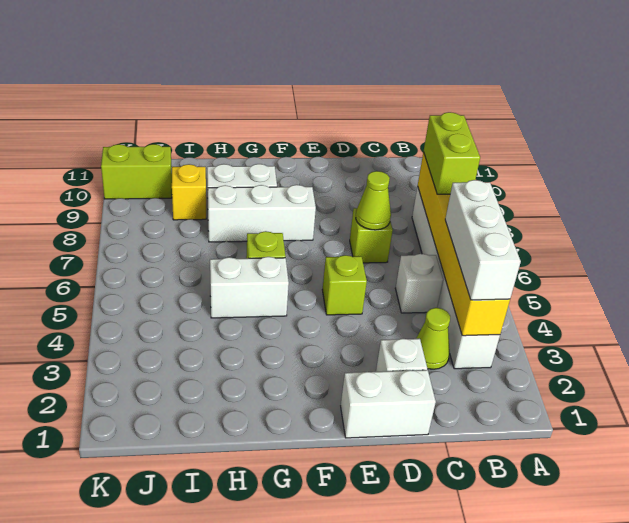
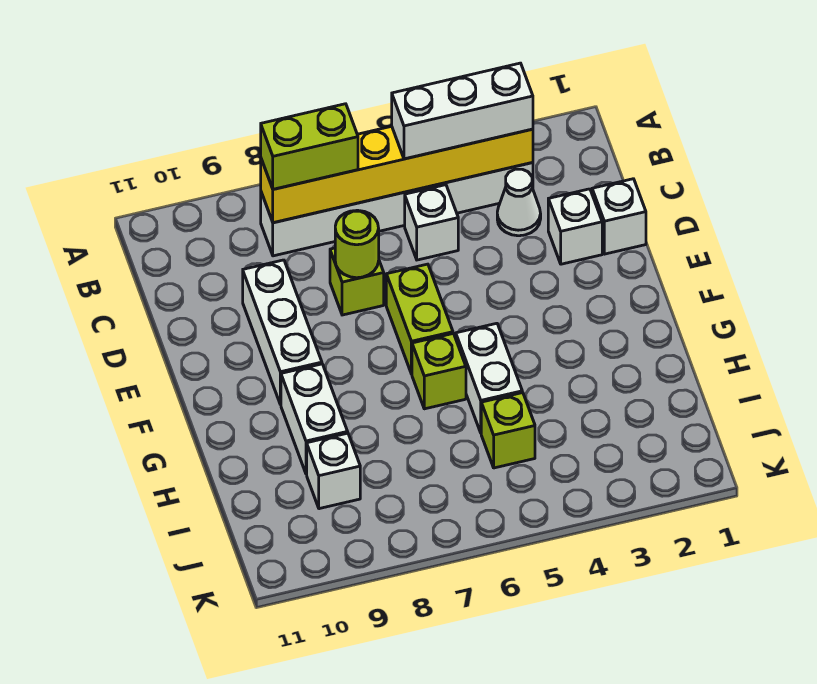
lime cone C3 level 1 -> white cone C3 level 1
white brick D1:E1 level 1 -> white brick D1 level 1
lime cone D7 level 2 -> lime round brick D7 level 2
lime brick E5 level 1 -> lime brick I5 level 1
white brick F8:H8 level 1 -> white brick D9:F9 level 1
yellow brick I9 level 1 -> white brick I9 level 1
lime brick J10:K10 level 1 -> lime brick E6:F6 level 1

